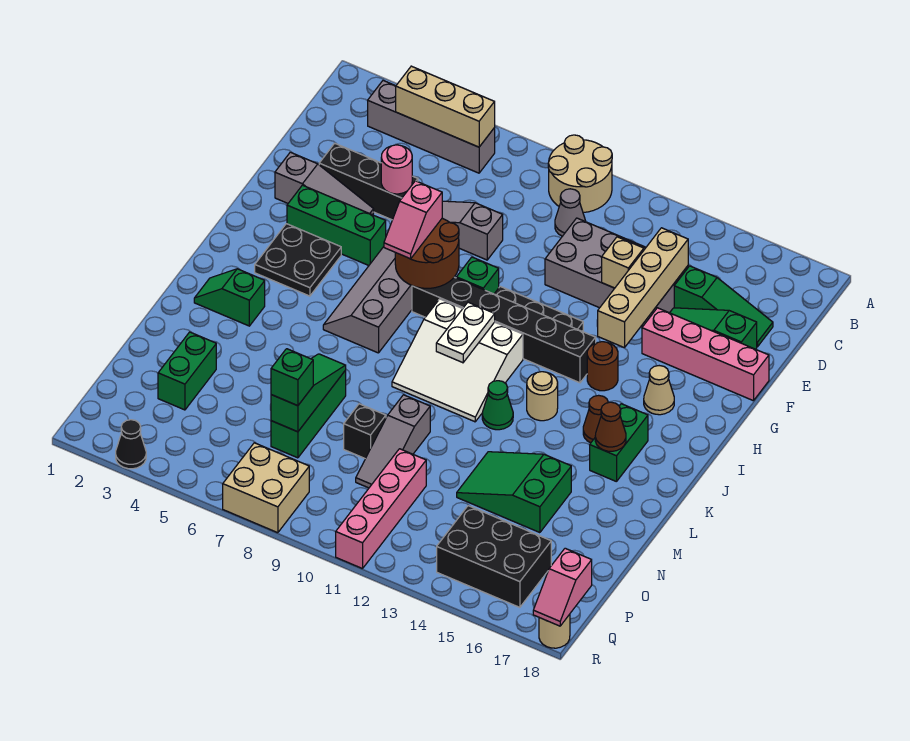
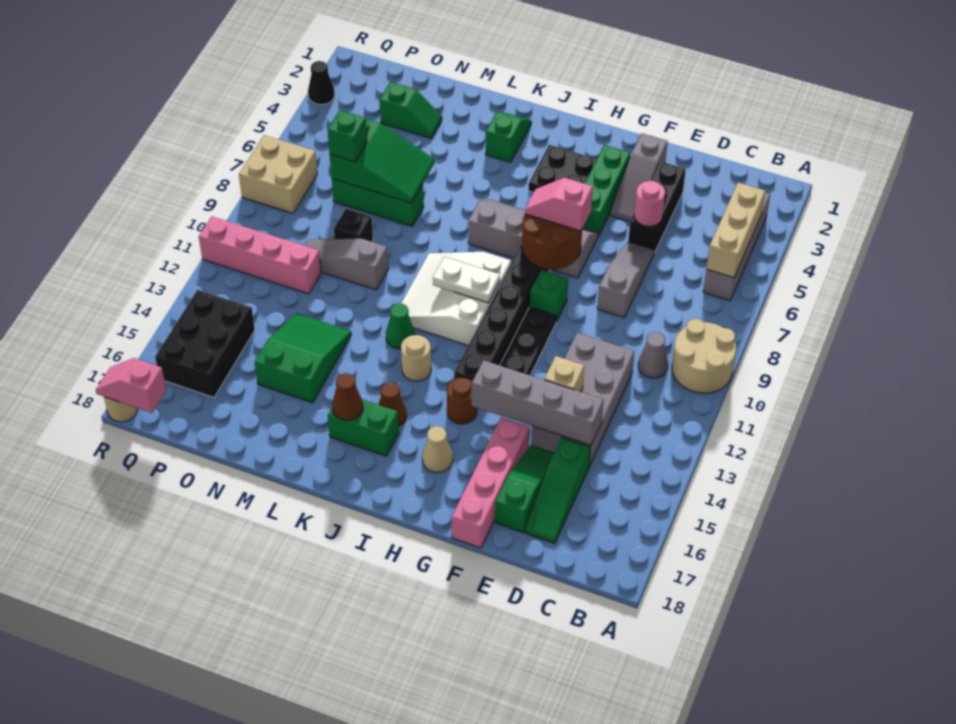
tan brick D14:G14 level 2 -> grey brick D14:G14 level 2
green slope M7:O7 level 2 top O -> green slope M6:O7 level 2 top O
green brick N3:O3 level 1 -> green slope N3:O3 level 1 top O

